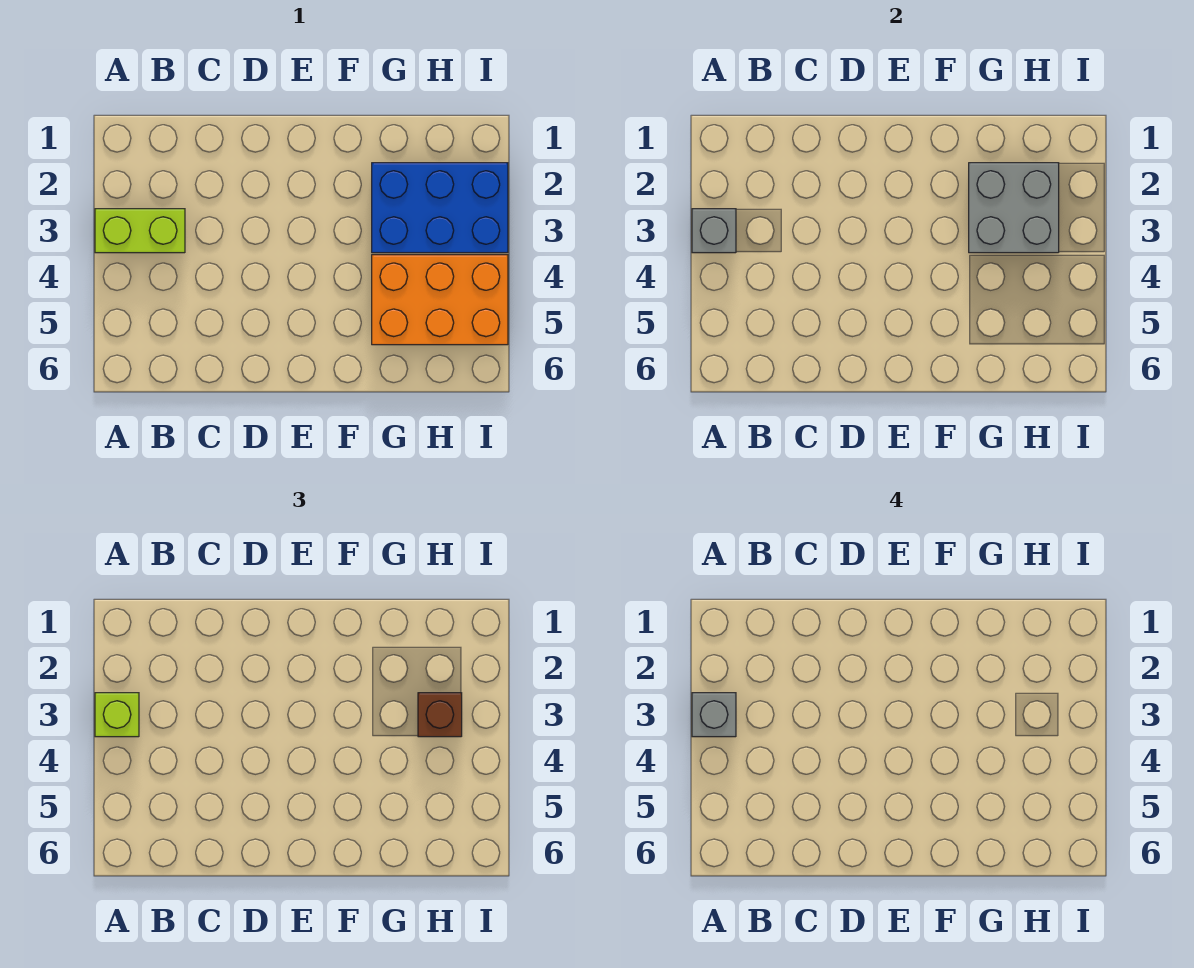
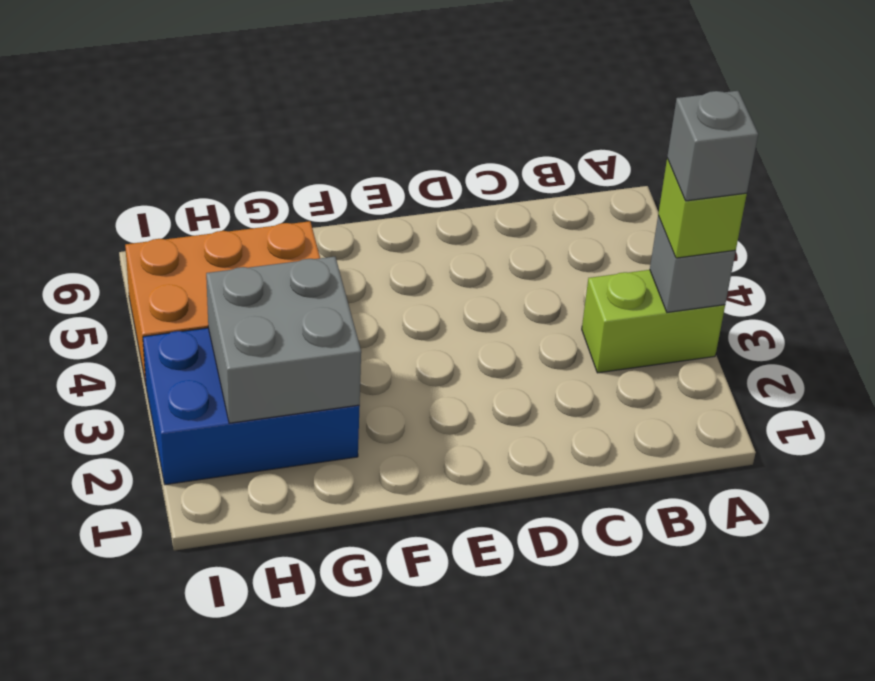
brown brick H3 level 3 -> none

